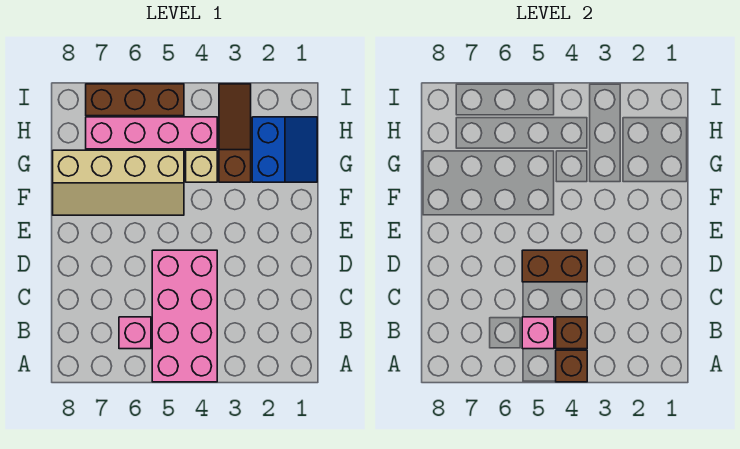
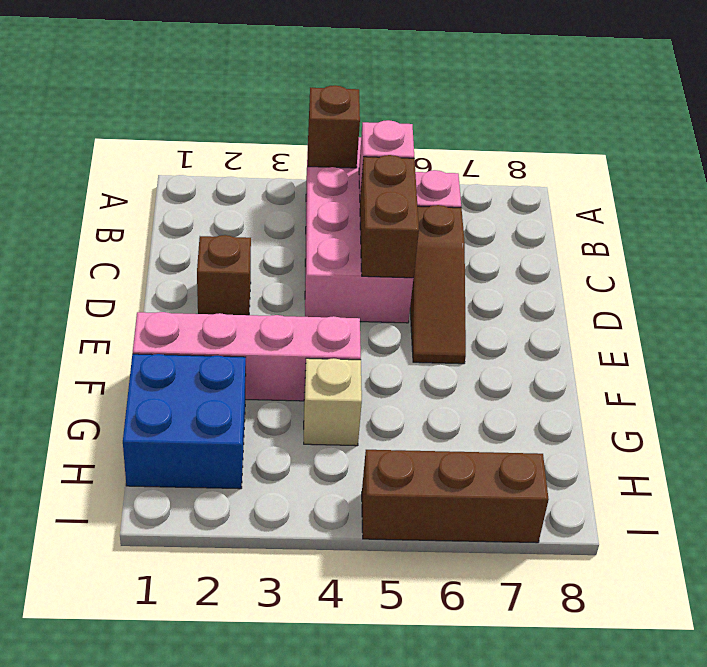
brown brick B4 level 2 -> brown brick D2 level 1
brown brick D4:D5 level 2 -> brown brick C5:D5 level 2
tan slope F5:G8 level 1 top G -> none
blue slope G1:H2 level 1 top 2 -> blue brick G1:H2 level 1
brown slope G3:I3 level 1 top G -> brown slope C6:E6 level 1 top C
pink brick H4:H7 level 1 -> pink brick F1:F4 level 1

